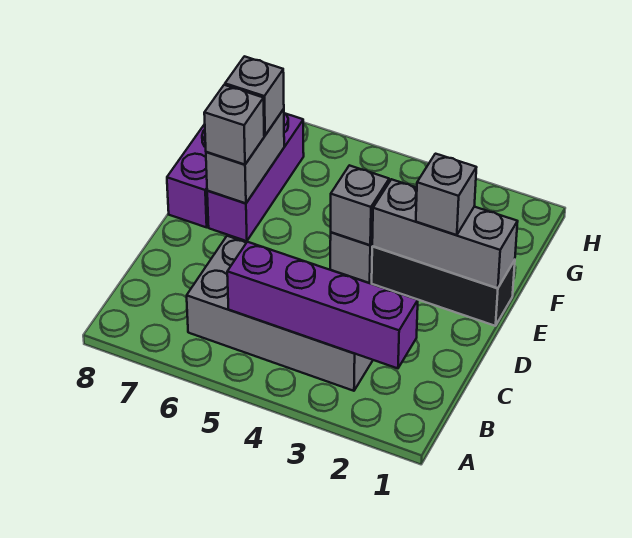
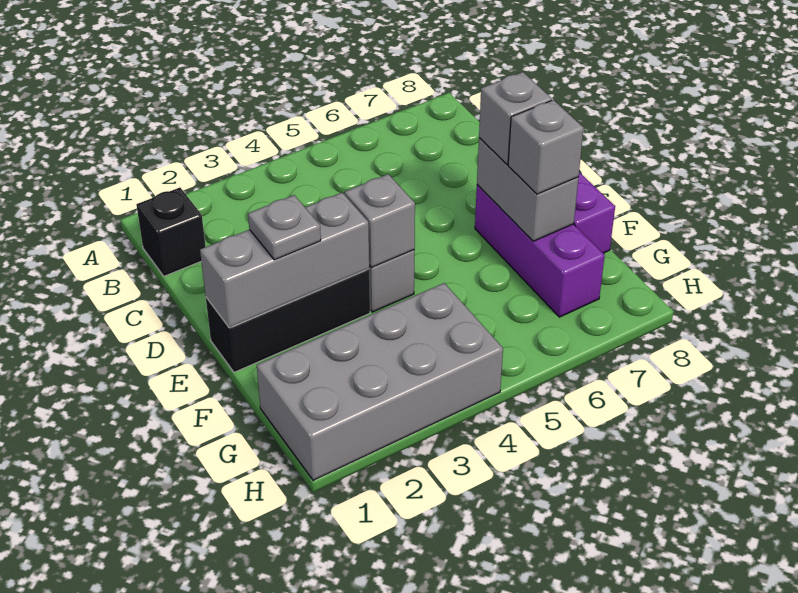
none -> black brick B1 level 1
purple brick B2:B5 level 2 -> none
grey brick B3:C6 level 1 -> grey brick G1:H4 level 1
grey brick E2 level 3 -> grey plate E2 level 3

